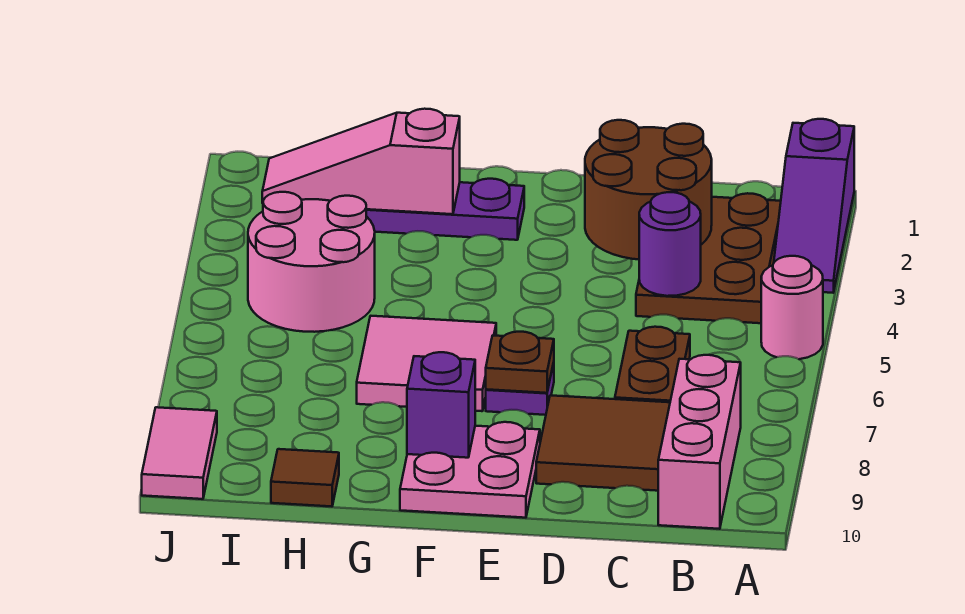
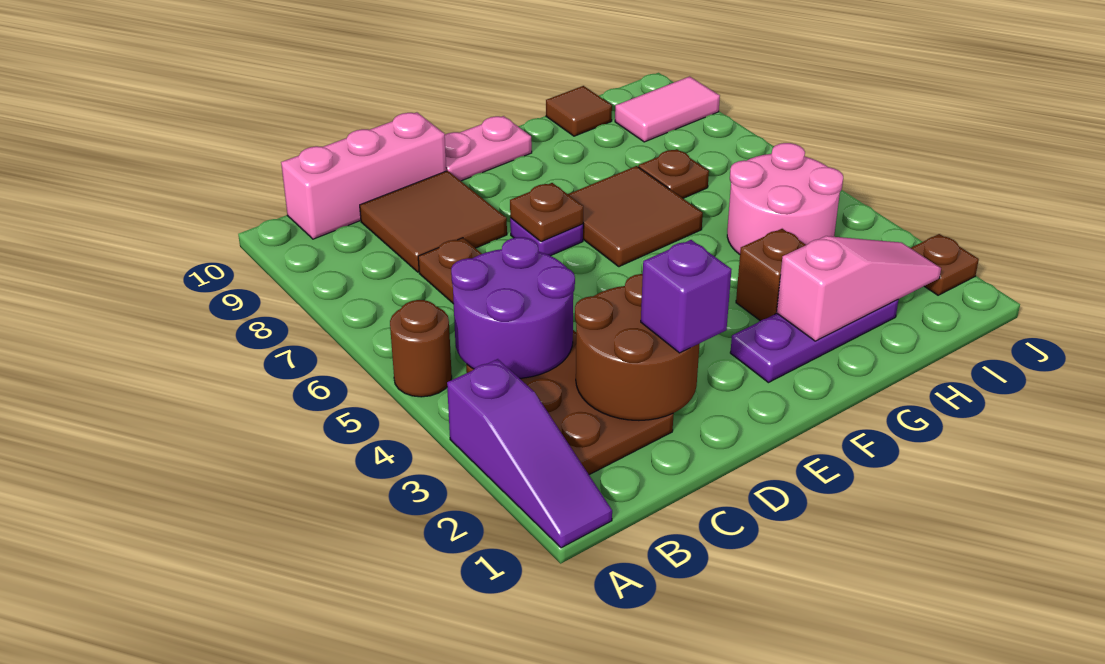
purple slope A1:A3 level 1 top 1 -> purple slope A1:A3 level 1 top 3
pink round brick A5 level 1 -> brown round brick A5 level 1
pink brick B8:B10 level 1 -> pink brick B10:D10 level 1
purple round brick C4 level 2 -> purple round brick B4:C5 level 2
pink plate E9:F10 level 1 -> pink plate E10:F10 level 1
pink tile F6:G7 level 1 -> brown tile F6:G7 level 1
purple brick F9 level 2 -> purple brick D2 level 3
none -> brown brick G3 level 1
none -> brown plate H7 level 1
none -> brown plate J2 level 1
pink tile J9:J10 level 1 -> pink tile I9:J9 level 1

